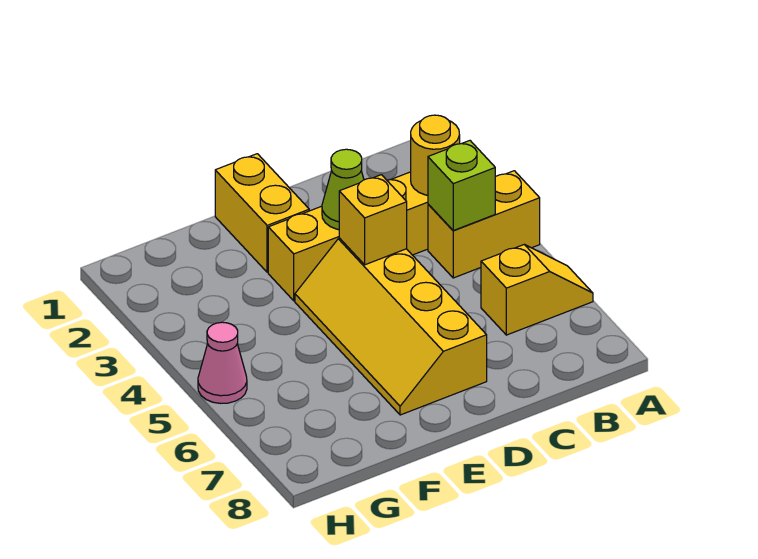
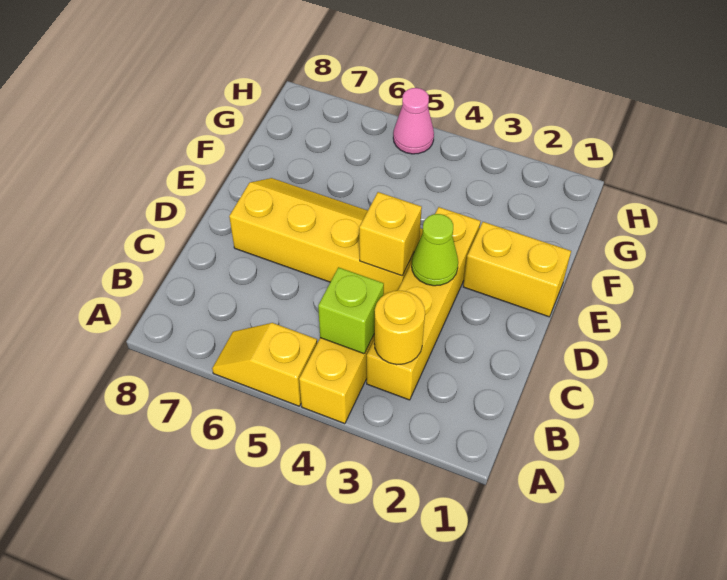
yellow slope A6:B6 level 1 top B -> yellow slope A5:A6 level 1 top 5

